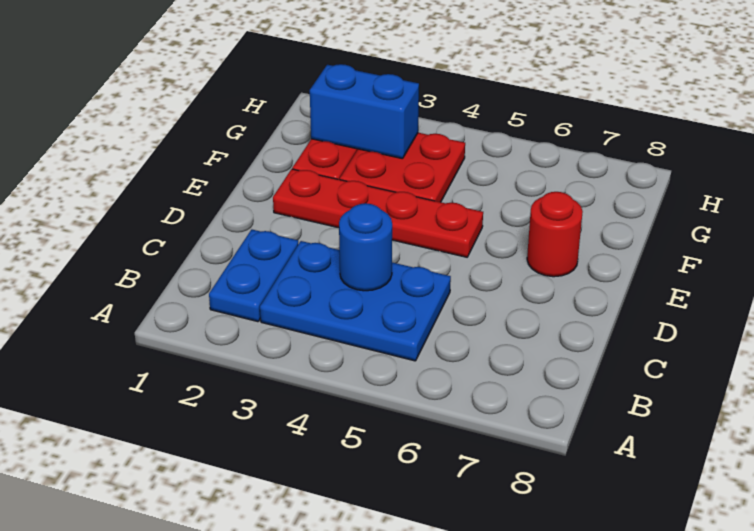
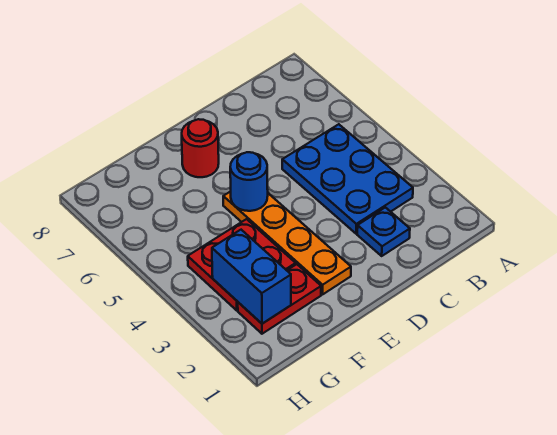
blue plate B2:C2 level 1 -> blue plate C2 level 1
blue round brick C4 level 2 -> blue round brick E5 level 2
red plate E2:E5 level 1 -> orange plate E2:E5 level 1

